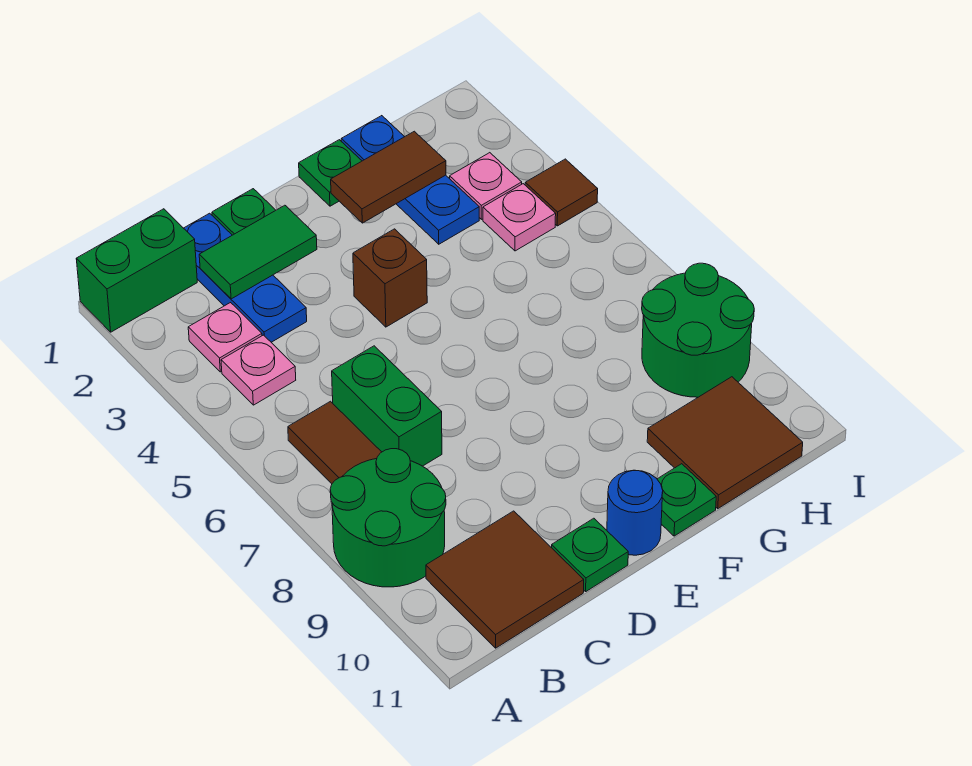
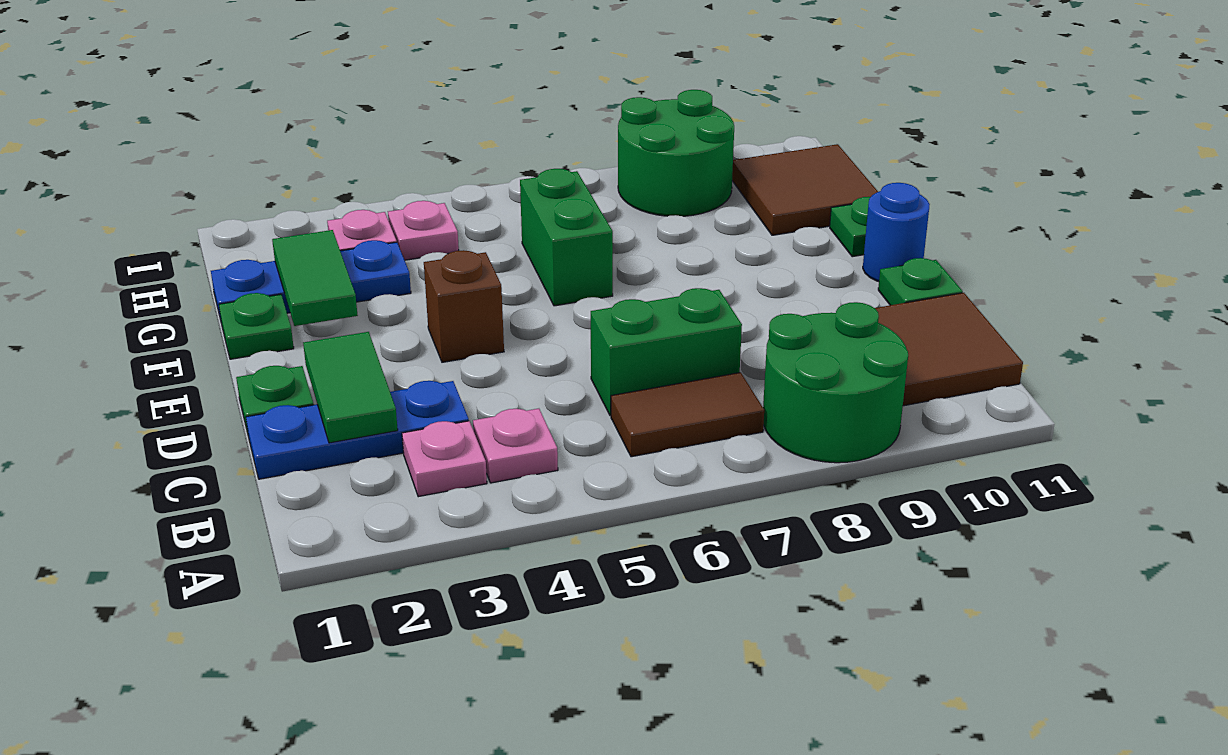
green brick A1:B1 level 1 -> green brick F6:G6 level 1
brown tile F2:G2 level 2 -> green tile F2:G2 level 2
brown tile I4 level 1 -> none

